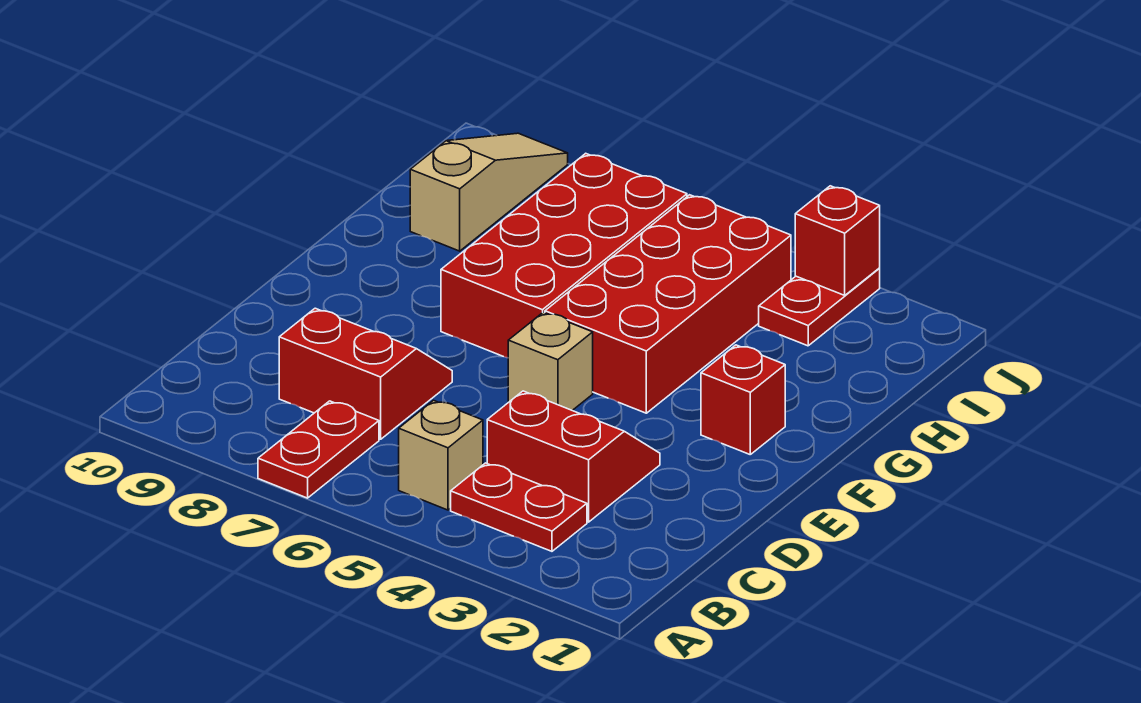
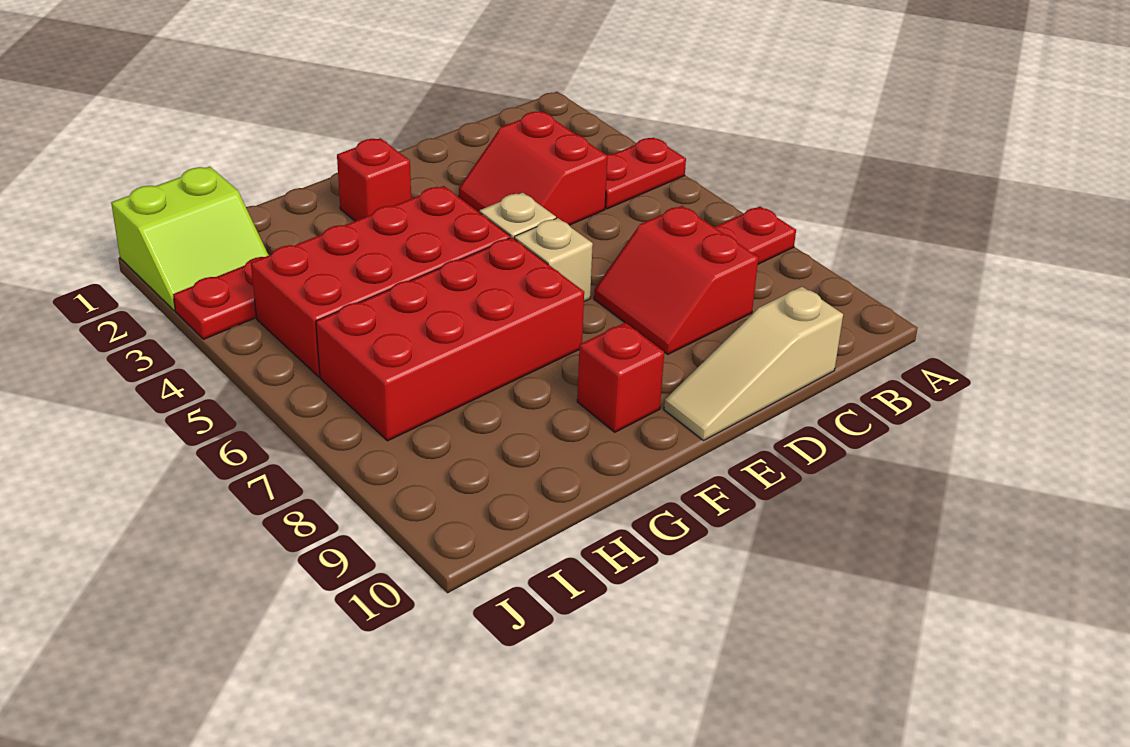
red plate B3:B4 level 1 -> red plate A4:B4 level 1
tan brick B5 level 1 -> tan brick E6 level 1
tan slope H9:J9 level 1 top H -> tan slope C10:E10 level 1 top C
none -> lime slope I1:J2 level 1 top 1
red brick J3 level 2 -> red brick F9 level 1

